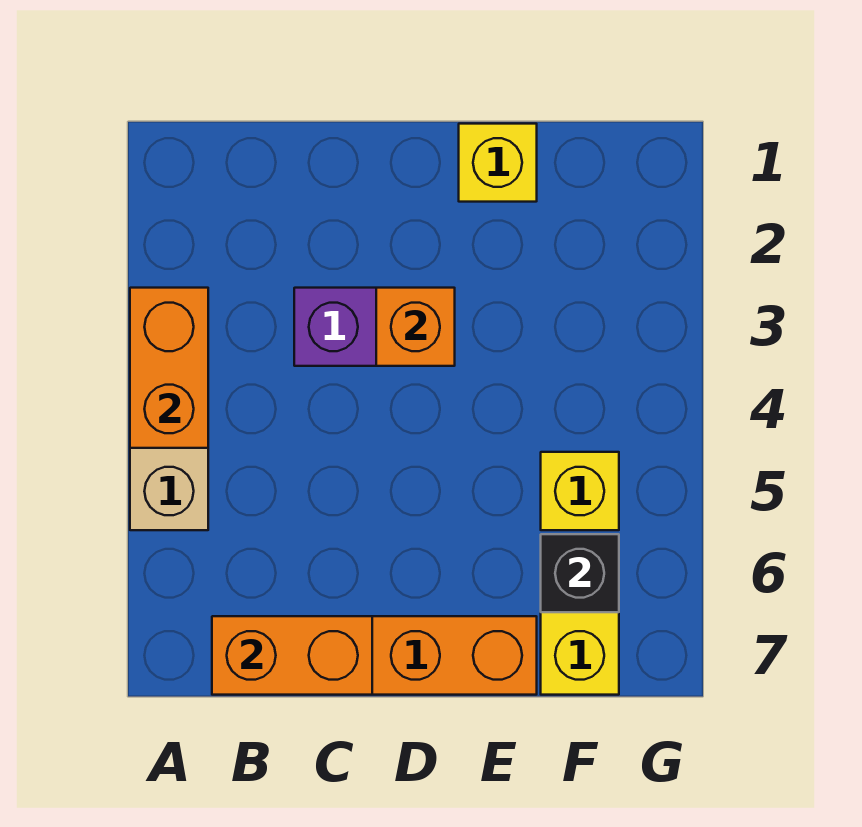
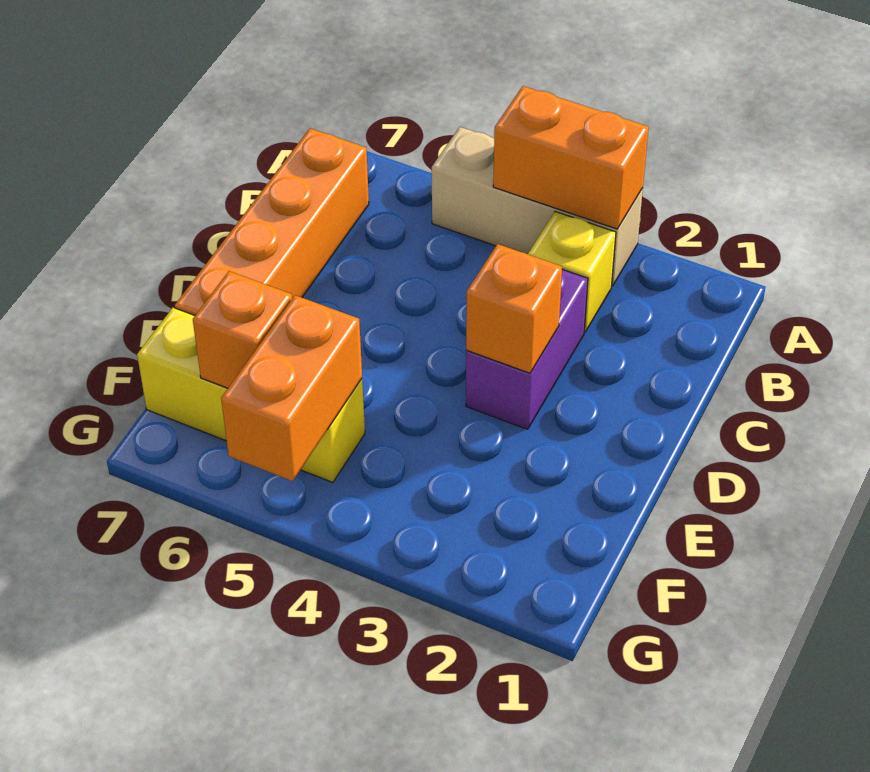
orange brick B7:C7 level 2 -> orange brick F5:G5 level 2
yellow brick E1 level 1 -> yellow brick B3 level 1
black brick F6 level 2 -> orange brick F6 level 2

